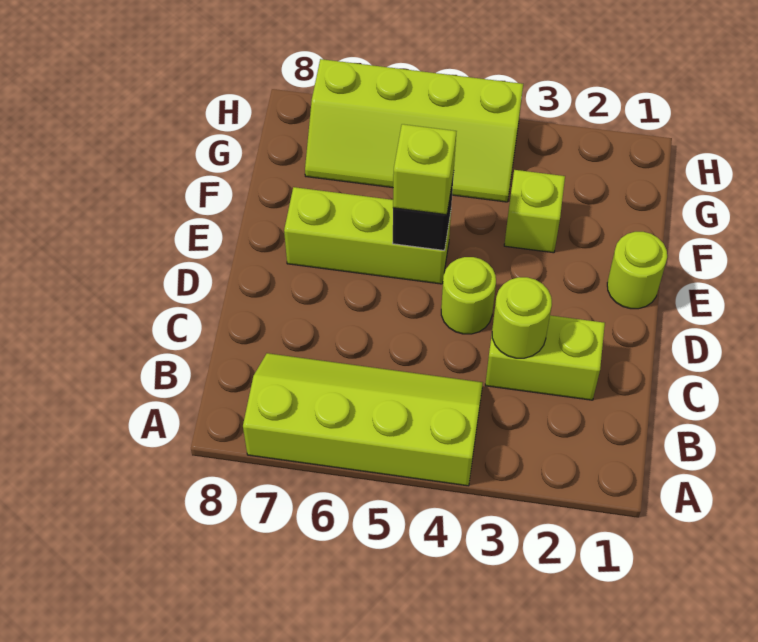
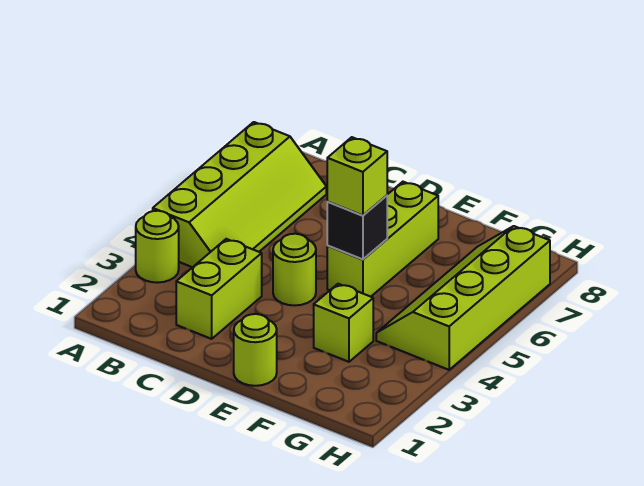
lime round brick C3 level 2 -> lime round brick A3 level 1

